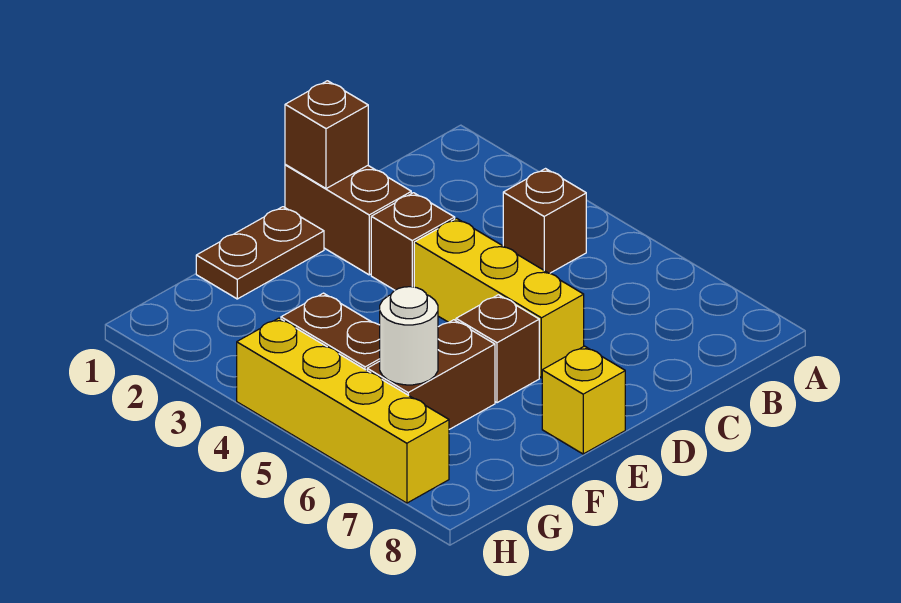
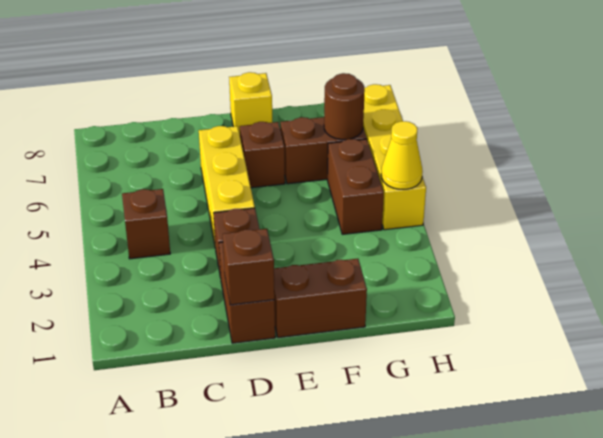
brown plate E1:F1 level 1 -> brown brick E1:F1 level 1
white round brick G6 level 2 -> brown round brick G6 level 2
none -> yellow cone H4 level 2

